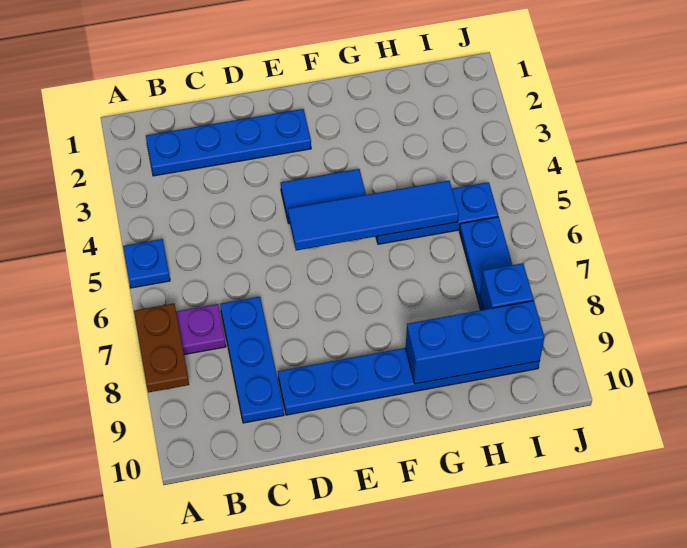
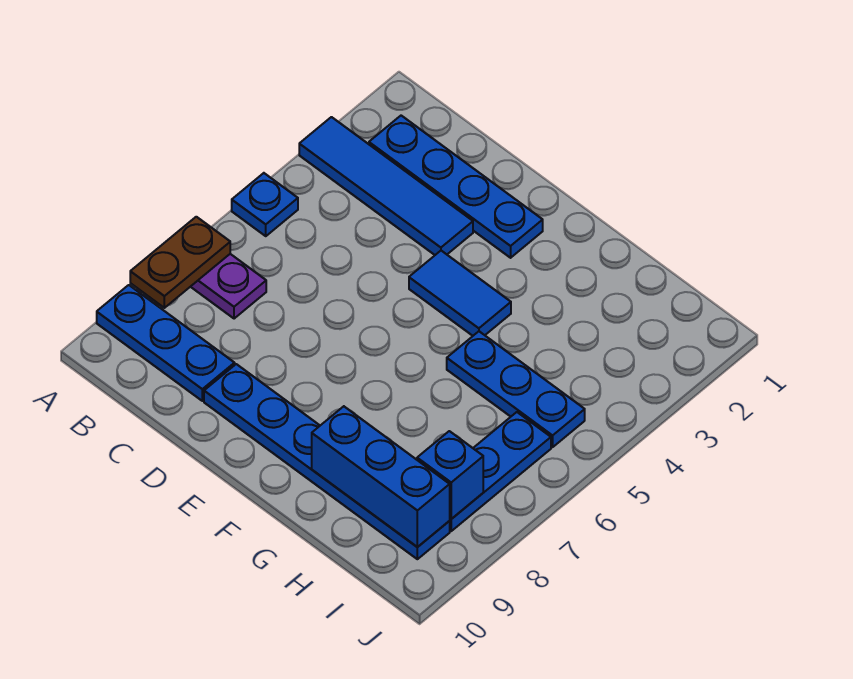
blue plate C7:C9 level 1 -> blue plate A9:C9 level 1
blue tile E5:H5 level 2 -> blue tile A3:D3 level 1

